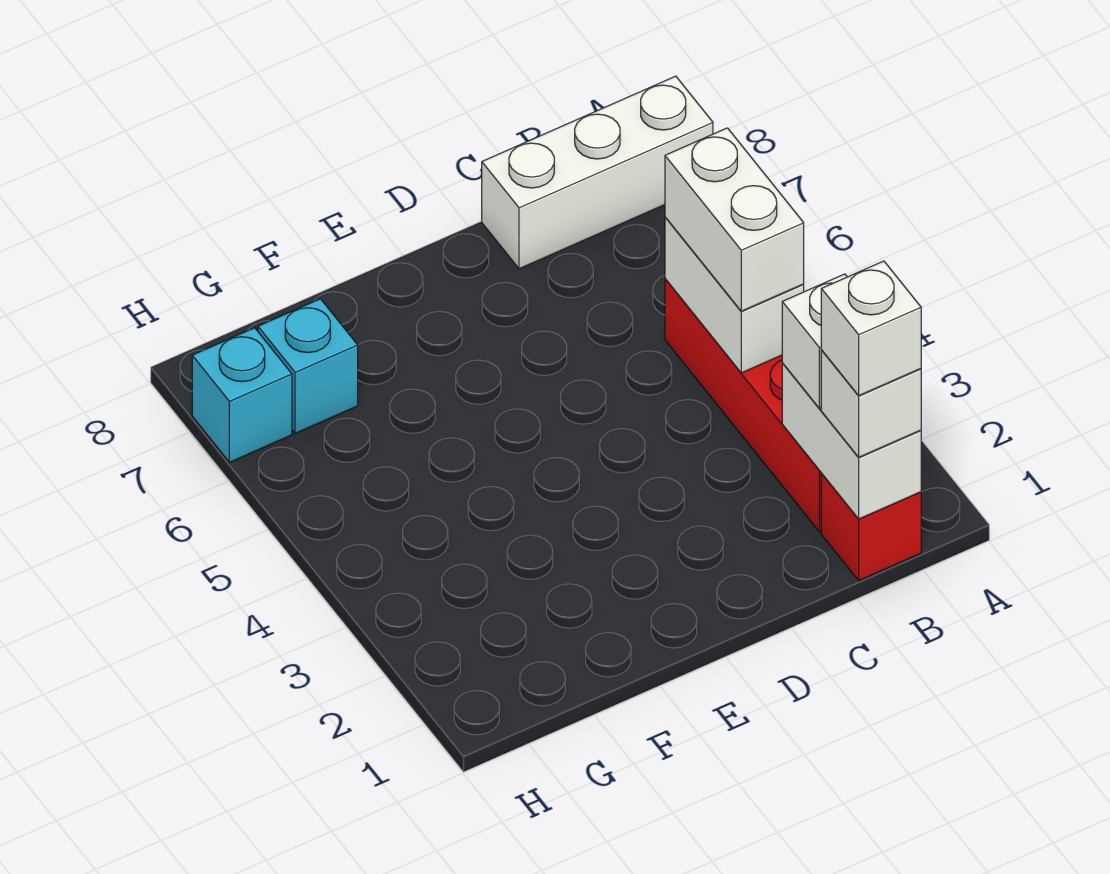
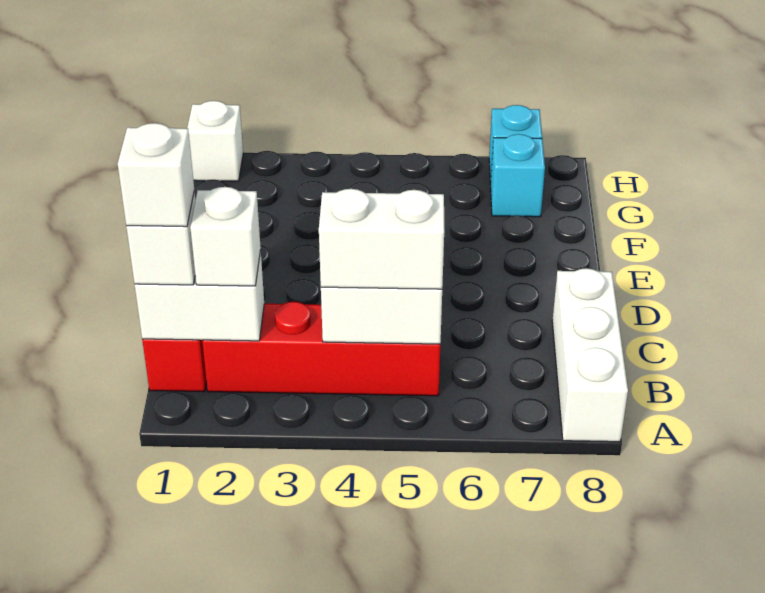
none -> white brick H1 level 1

